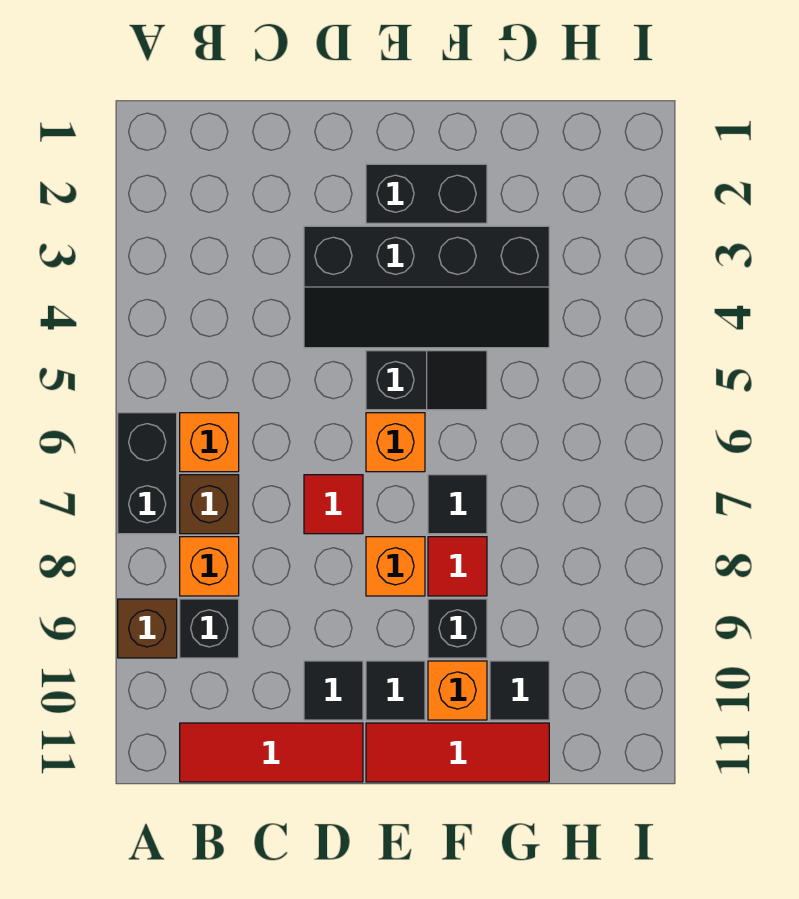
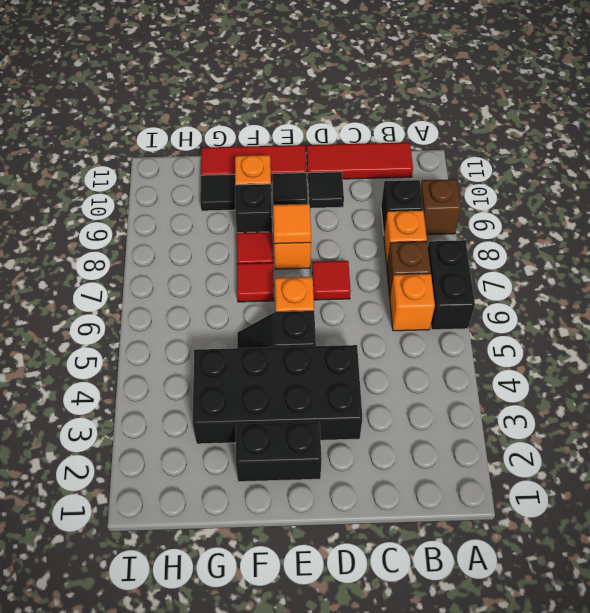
black slope D3:G4 level 1 top 3 -> black brick D3:G4 level 1
none -> orange tile E8 level 2
black tile F7 level 1 -> red tile F7 level 1

